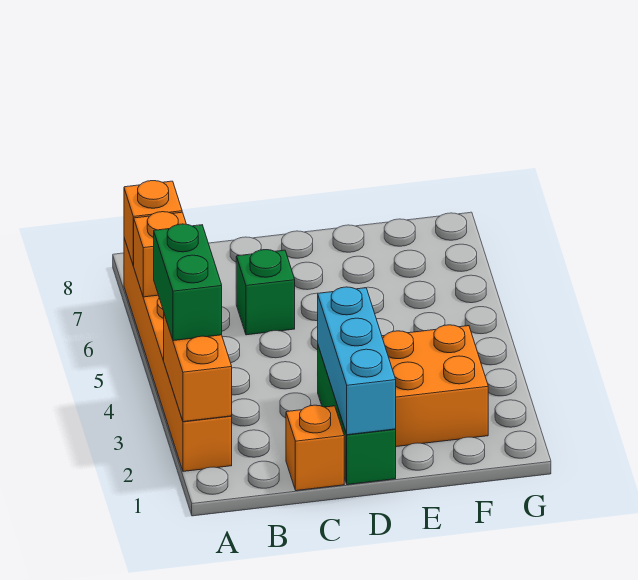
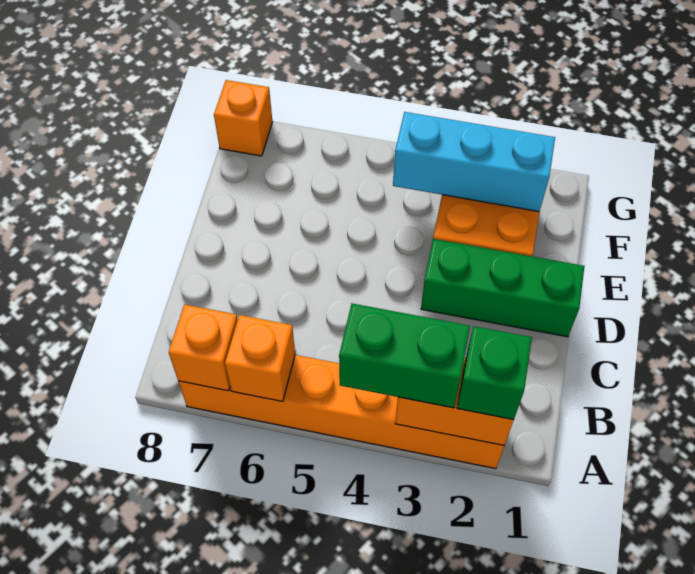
orange brick C1 level 1 -> orange brick G8 level 1
green brick C6 level 1 -> green brick A2 level 3
cyan brick D1:D3 level 2 -> cyan brick F2:F4 level 2

